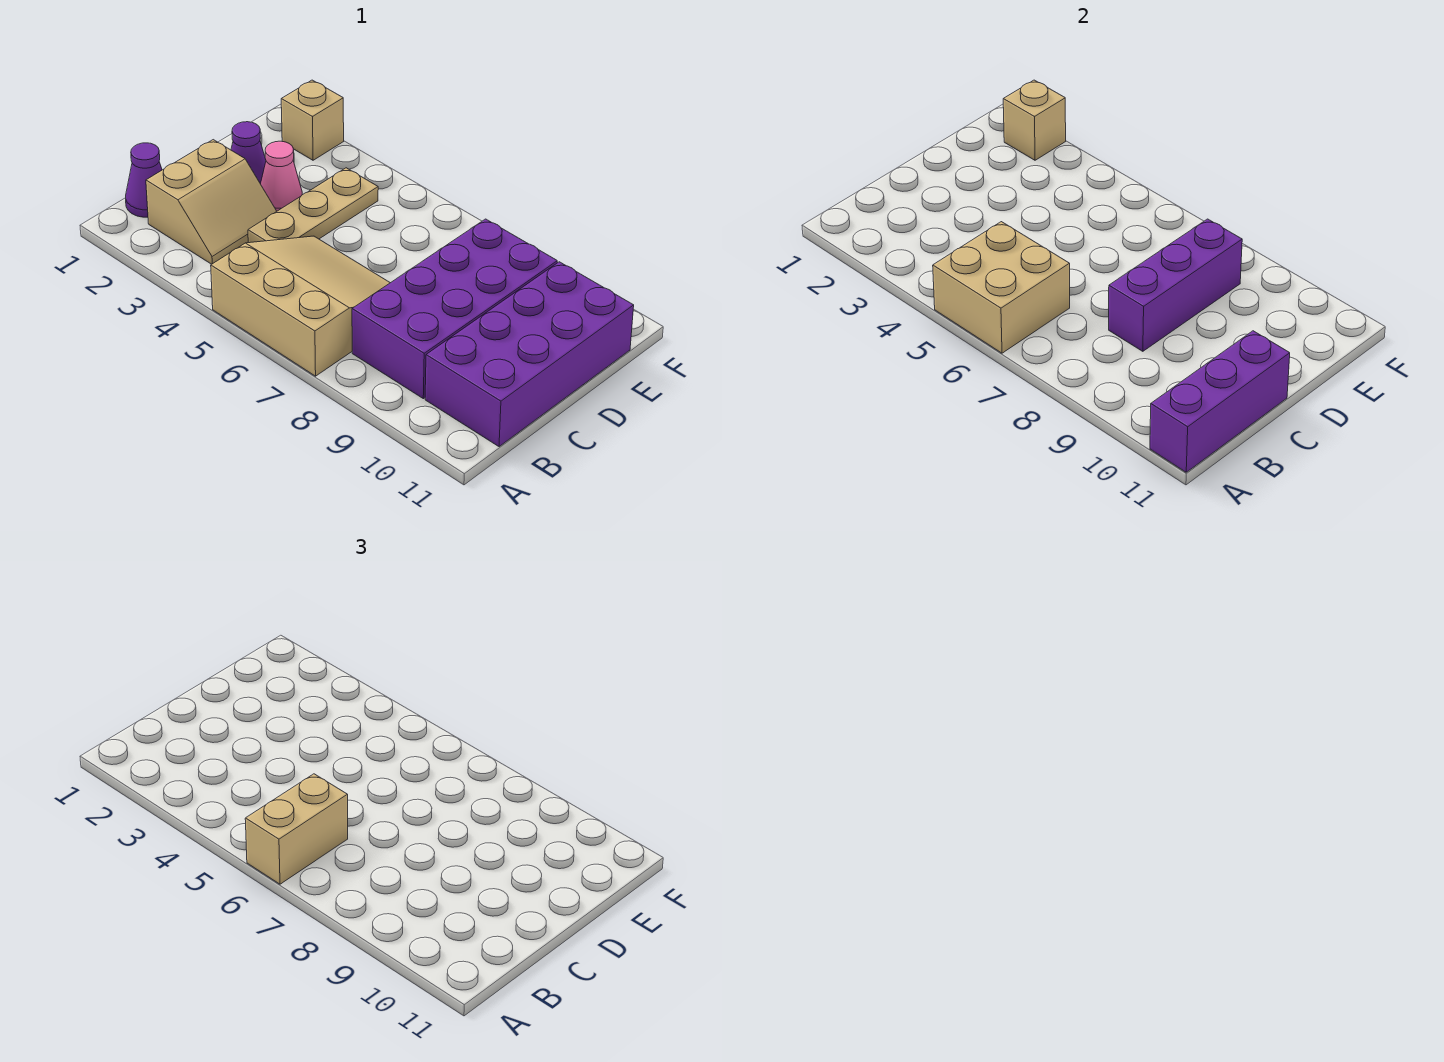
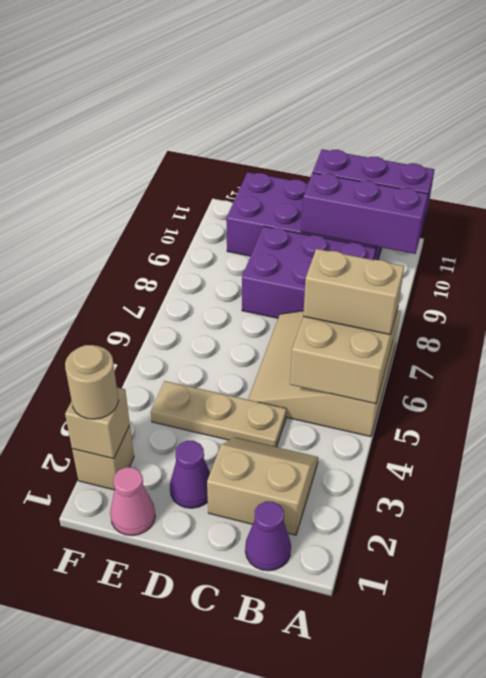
purple brick B8:E9 level 1 -> purple brick B8:D9 level 1
purple brick C8:E8 level 2 -> purple brick A10:C10 level 2
pink cone D3 level 1 -> pink cone E1 level 1
none -> tan round brick F2 level 3

